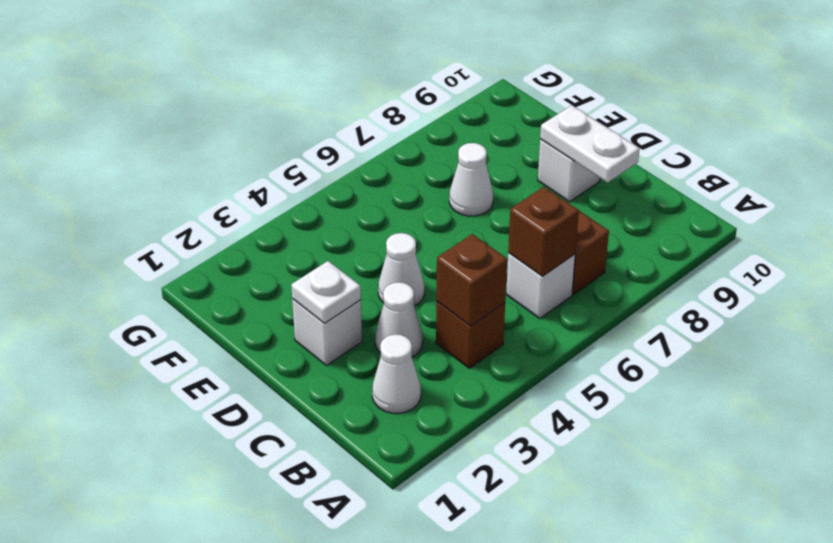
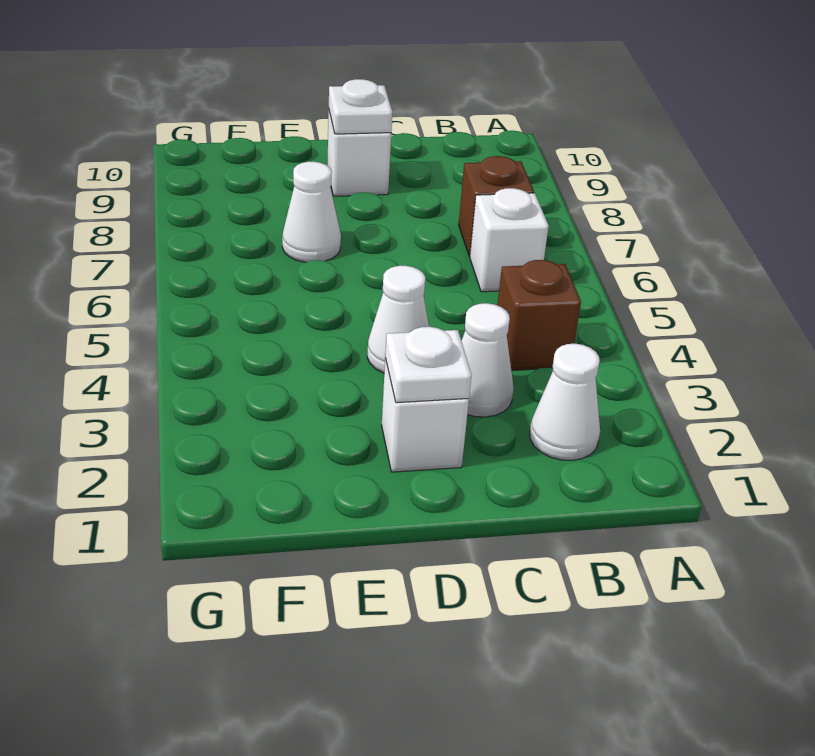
brown brick B4 level 2 -> none
brown brick B6 level 2 -> none
white plate C9:D9 level 2 -> white plate D9 level 2

